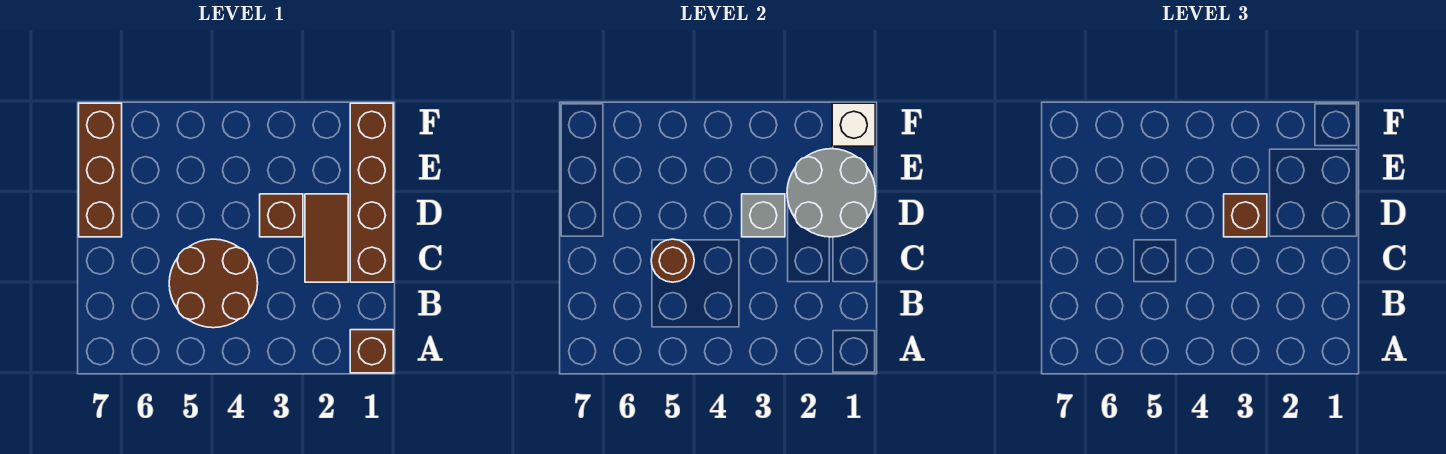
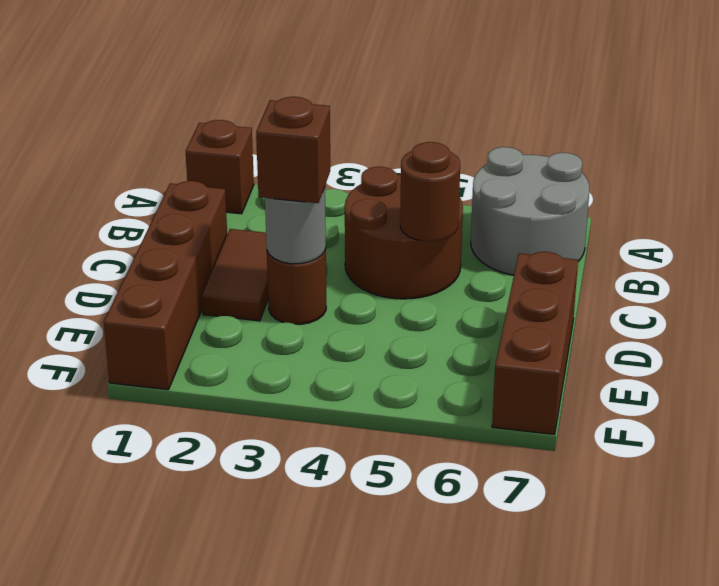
grey round brick D1:E2 level 2 -> grey round brick A6:B7 level 1
brown brick D3 level 1 -> brown round brick D3 level 1
grey brick D3 level 2 -> grey round brick D3 level 2
white brick F1 level 2 -> none

